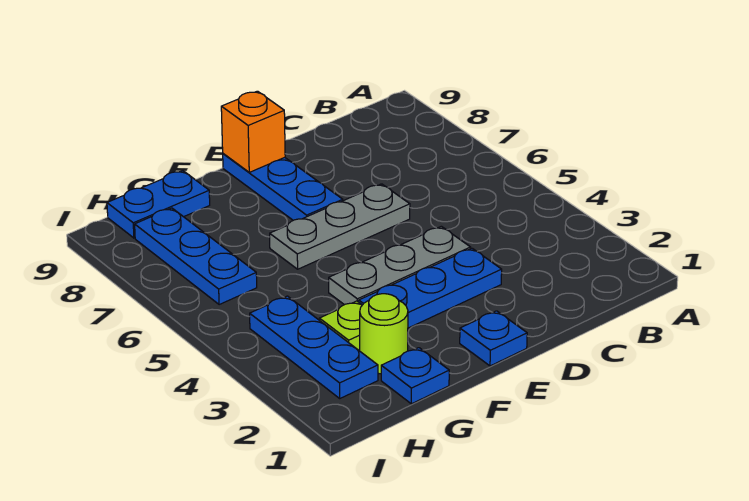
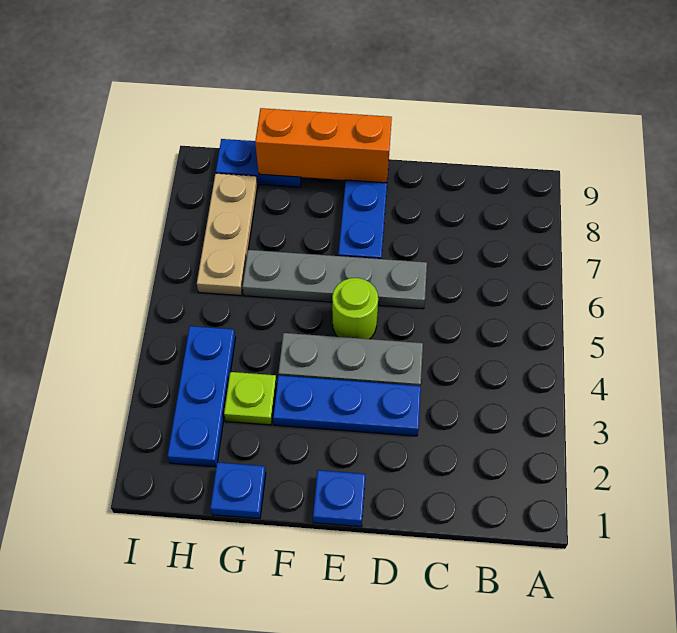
grey plate D6:F6 level 1 -> grey plate D6:G6 level 1
orange brick E9 level 2 -> orange brick E9:G9 level 2
lime round brick G2 level 1 -> lime round brick E5 level 1
blue plate H6:H8 level 1 -> tan plate H6:H8 level 1

